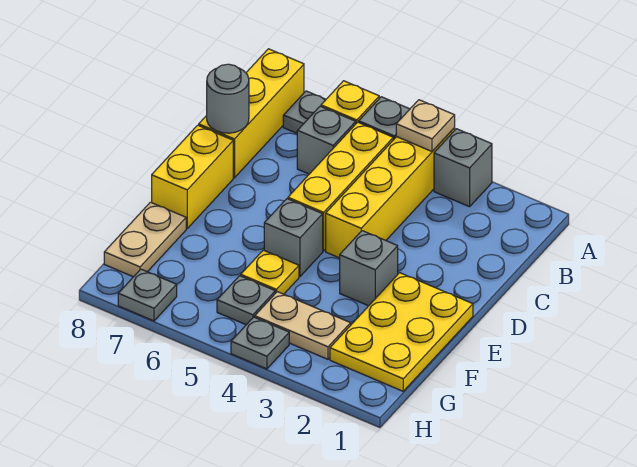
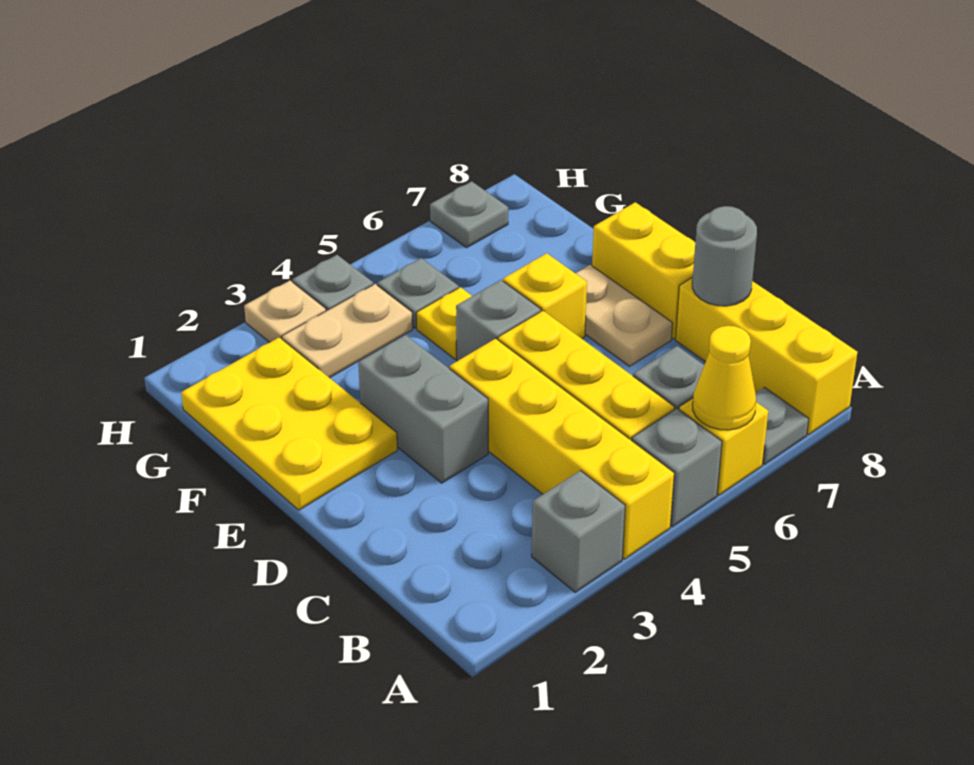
tan plate A4 level 2 -> tan plate H3 level 1
none -> yellow cone A6 level 2
grey brick E3 level 1 -> grey brick D3:E3 level 1
none -> yellow brick E6 level 1
tan plate F8:G8 level 1 -> tan plate D7:E7 level 1

